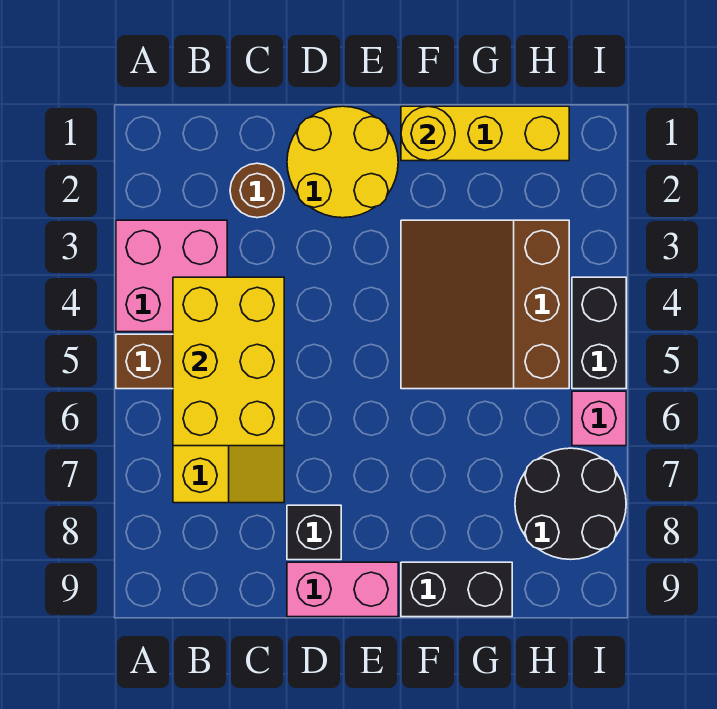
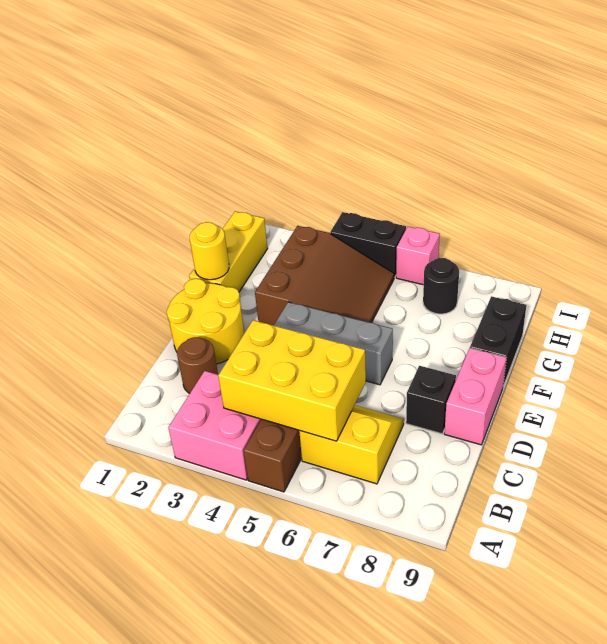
none -> grey brick E4:E6 level 1
brown slope F3:H5 level 1 top H -> brown slope F3:H5 level 1 top 3
black round brick H7:I8 level 1 -> black round brick H7 level 1

